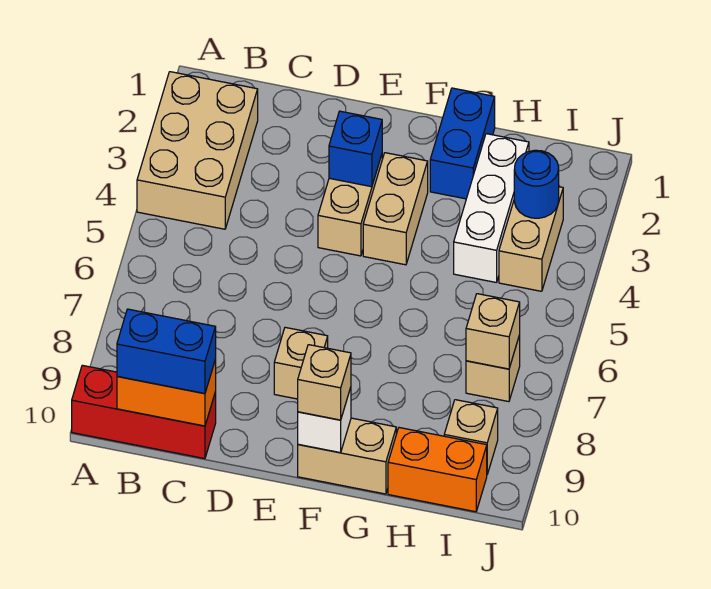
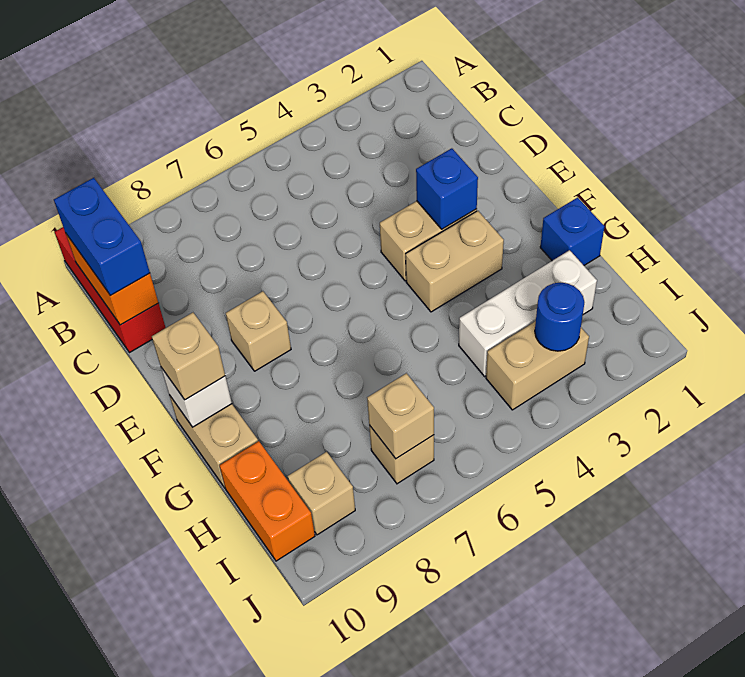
tan brick A2:B4 level 1 -> none
blue brick G1:G2 level 1 -> blue brick G1 level 1

